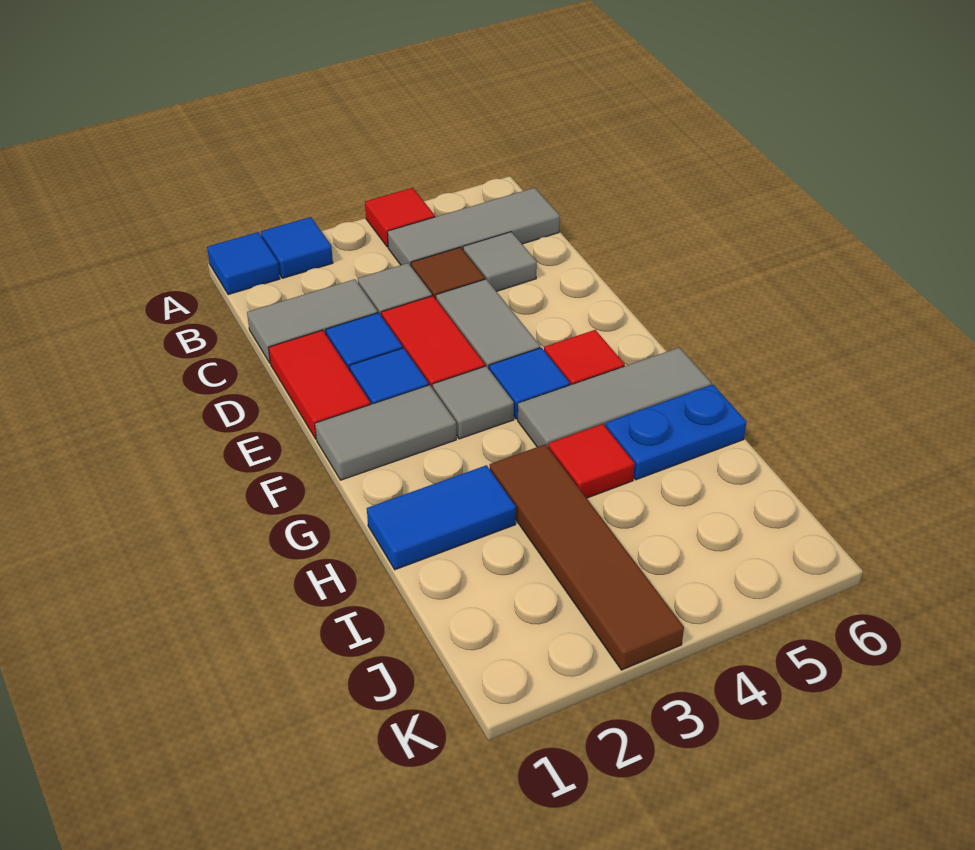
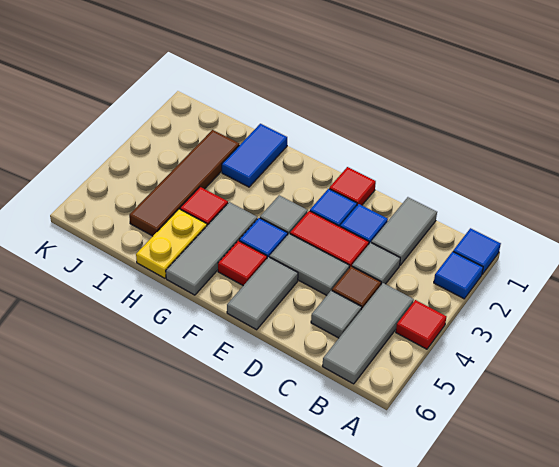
red tile D1:E1 level 1 -> red tile E1 level 1
grey tile F1:F2 level 1 -> grey tile E5:E6 level 1
brown tile H3:K3 level 1 -> brown tile I2:I5 level 1
blue plate H5:H6 level 1 -> yellow plate H5:H6 level 1

